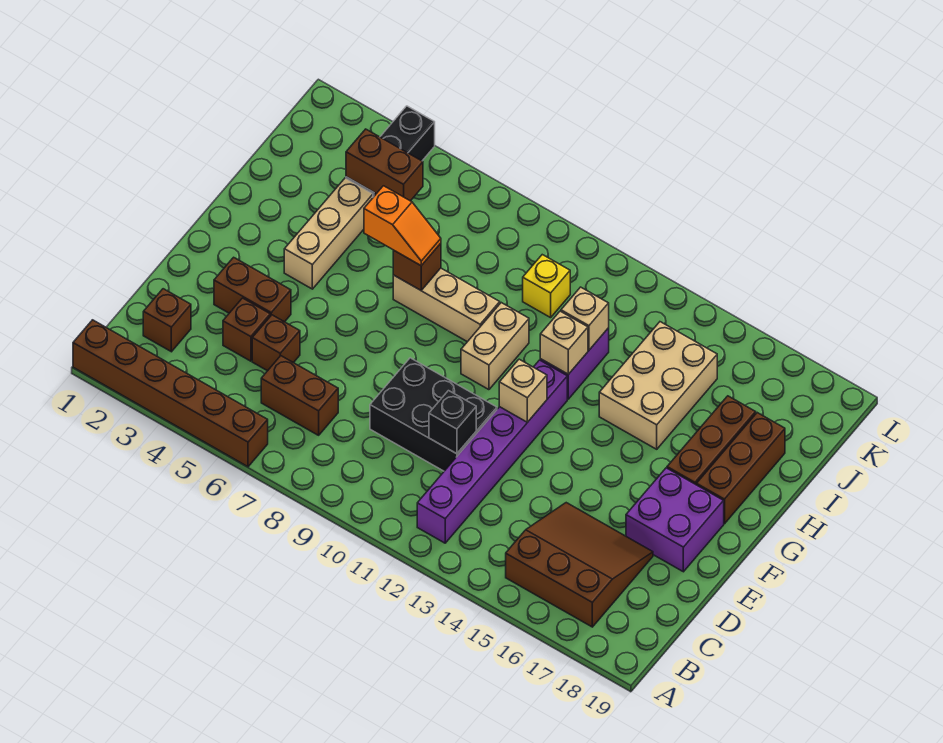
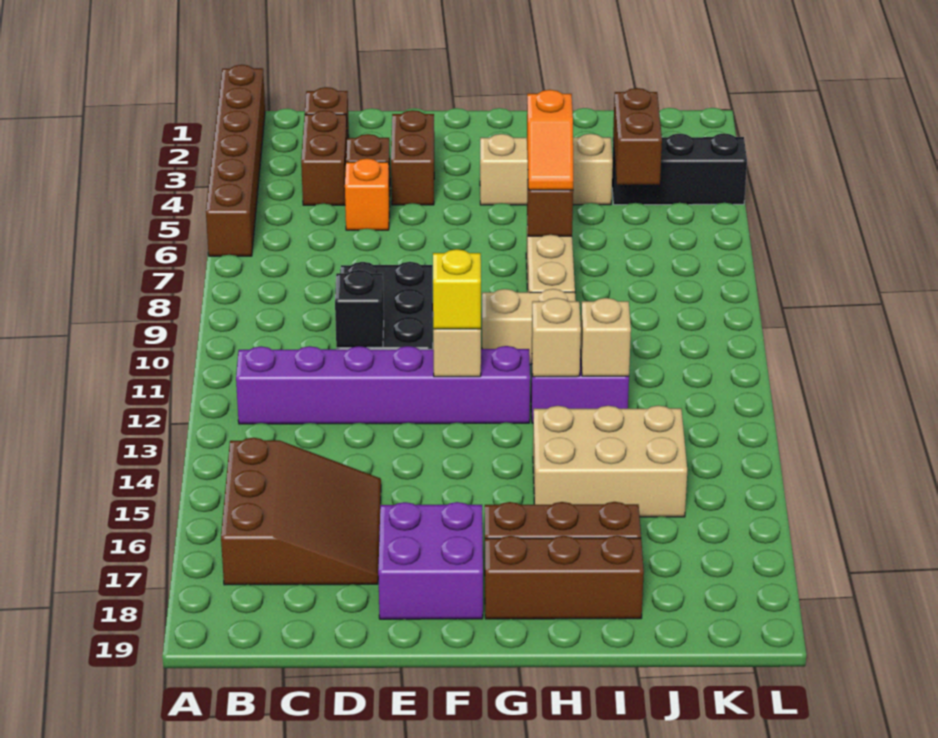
brown brick C6:C7 level 1 -> brown brick C3:C4 level 1
brown brick D5 level 1 -> orange brick D5 level 1
yellow brick J10 level 1 -> yellow brick F12 level 3

